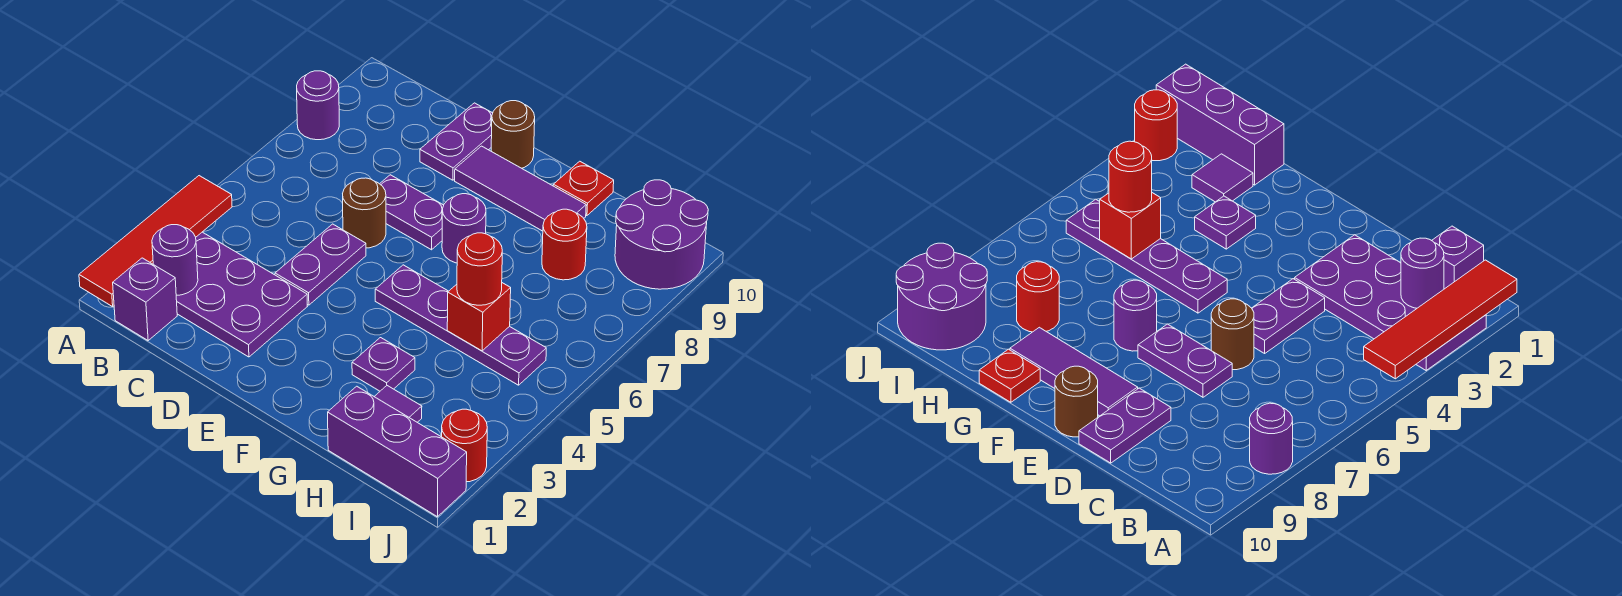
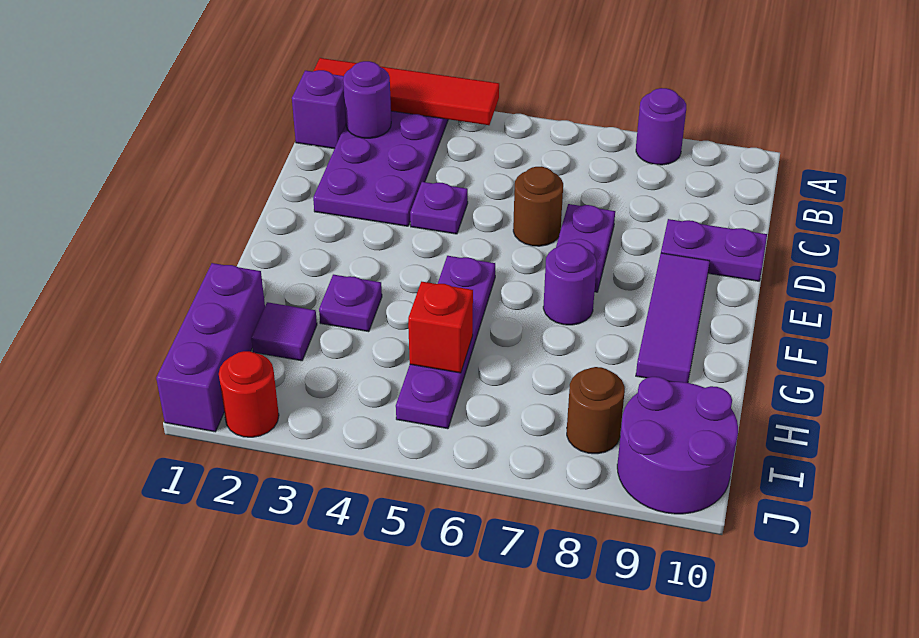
purple plate D4:D5 level 1 -> purple plate D4 level 1
brown round brick E10 level 1 -> brown round brick I8 level 1
red plate G10 level 1 -> none
red round brick H5 level 3 -> none
red round brick H8 level 1 -> none

